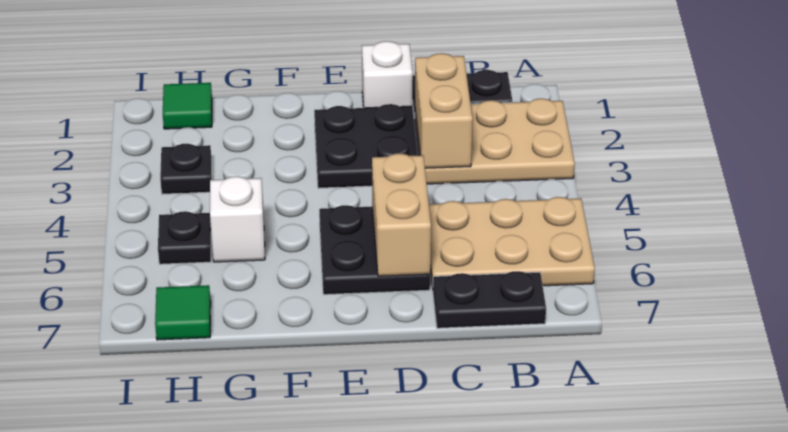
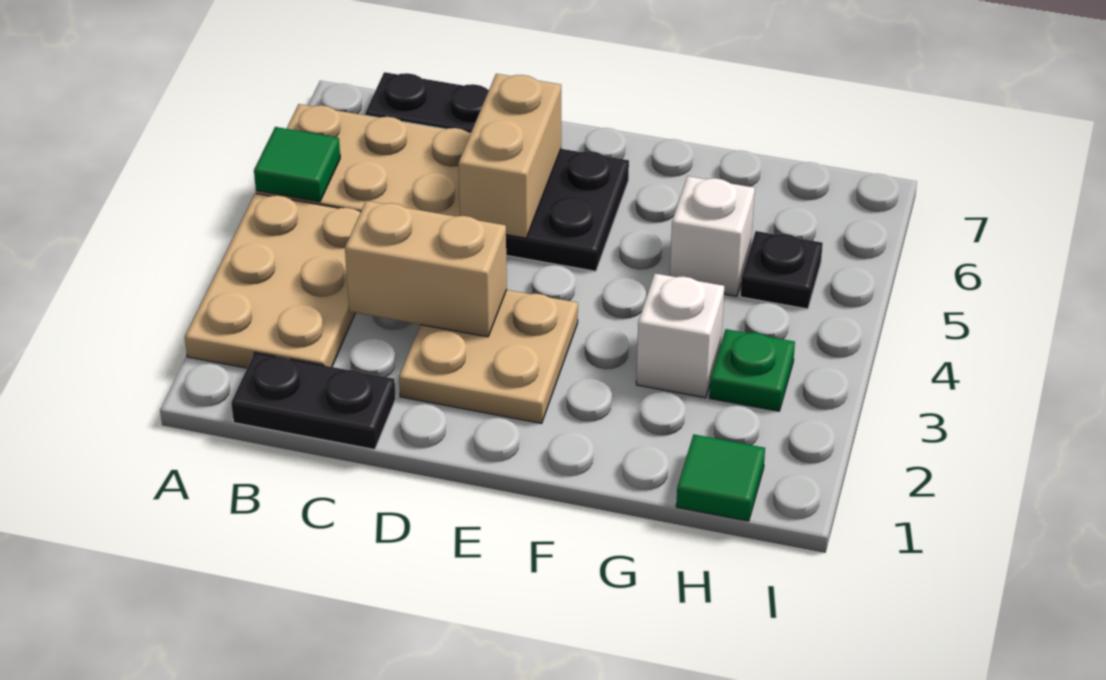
tan plate A2:C3 level 1 -> tan plate A2:B4 level 1
tan brick C2:C3 level 2 -> tan brick C3:D3 level 2
white brick D1 level 1 -> white brick G3 level 1
black plate D2:E3 level 1 -> tan plate D2:E3 level 1
black plate H3 level 1 -> green plate H3 level 1
green tile H7 level 1 -> green tile A5 level 2

